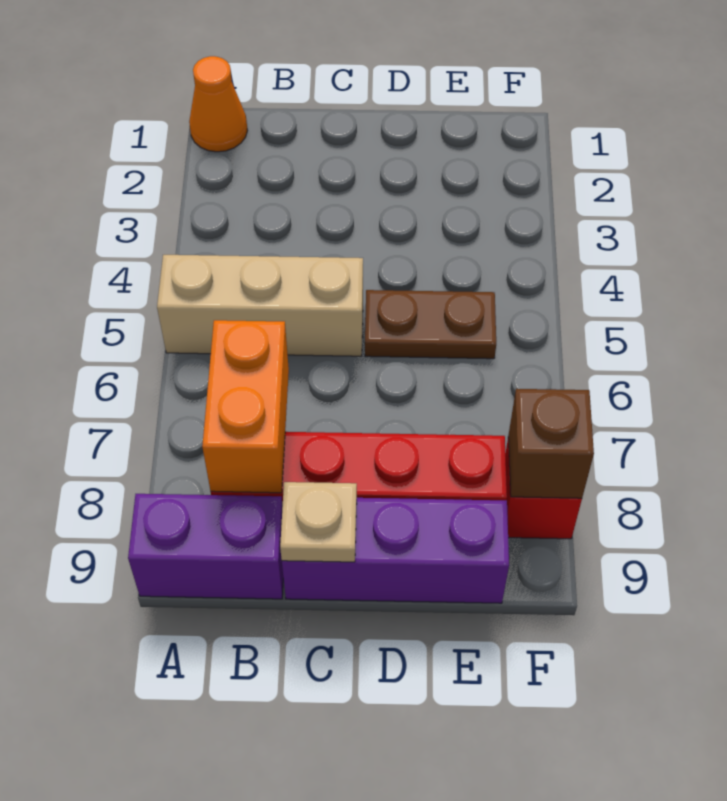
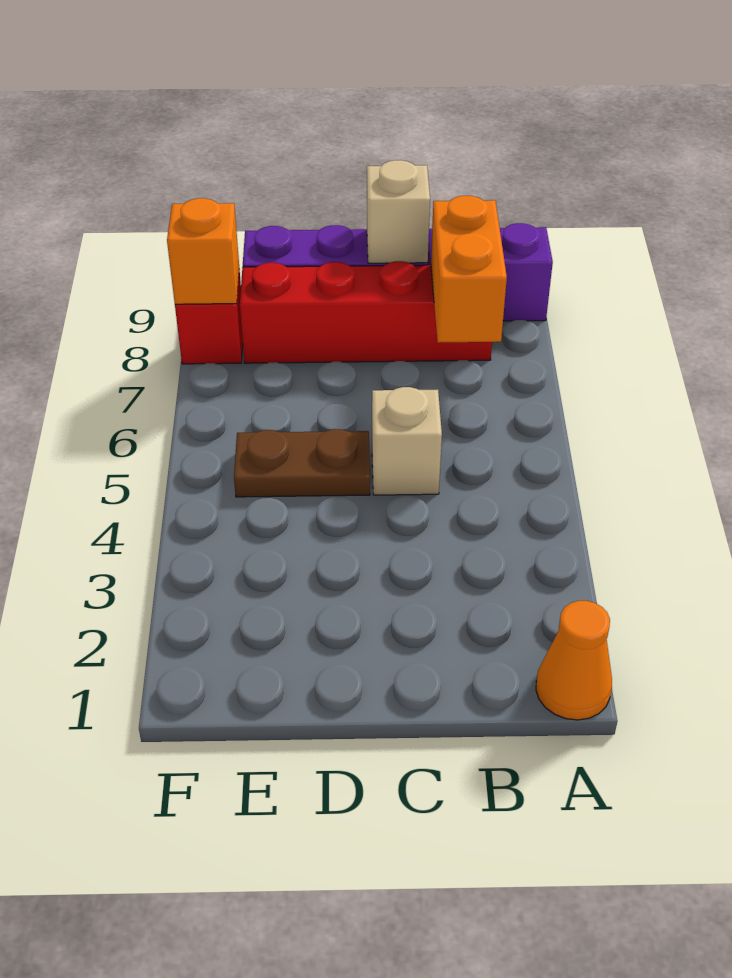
tan brick A5:C5 level 1 -> tan brick C5 level 1
tan plate C9 level 2 -> tan brick C9 level 2
brown brick F8 level 2 -> orange brick F8 level 2

